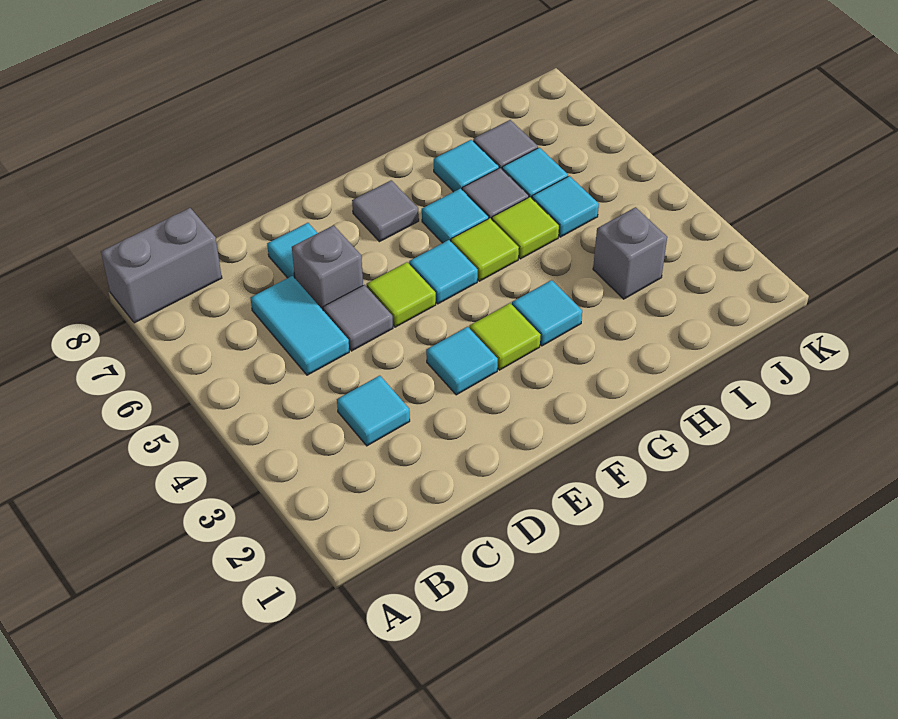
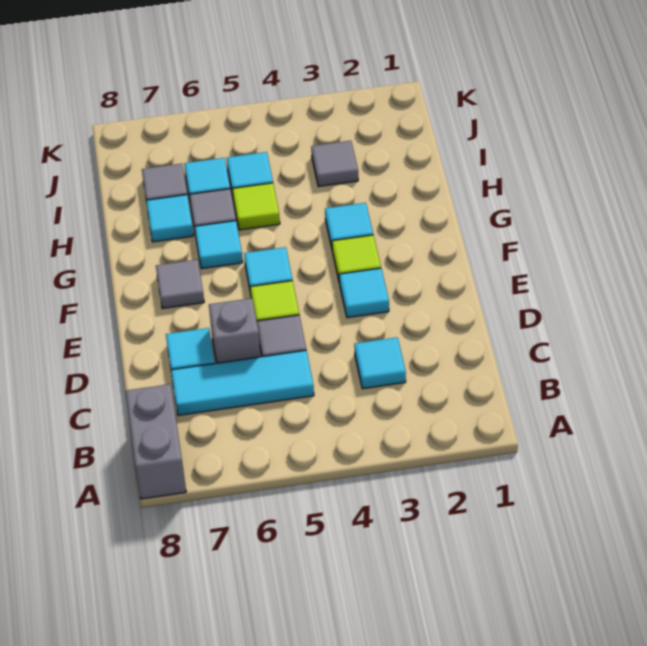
cyan tile C5:C6 level 1 -> cyan tile C5:C7 level 1
lime tile G5 level 1 -> none
grey brick I3 level 1 -> grey tile I3 level 1

